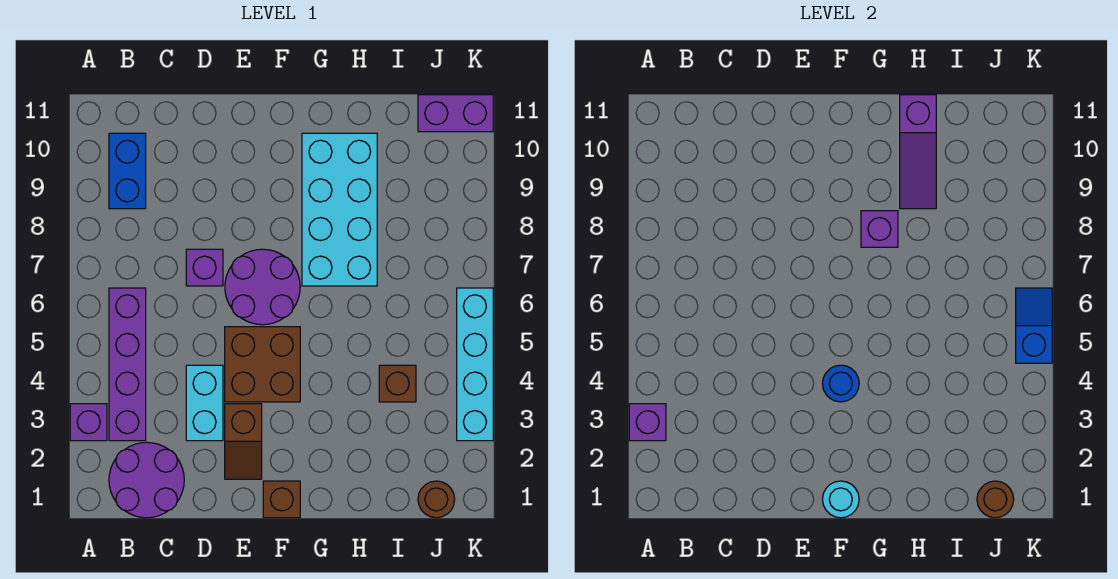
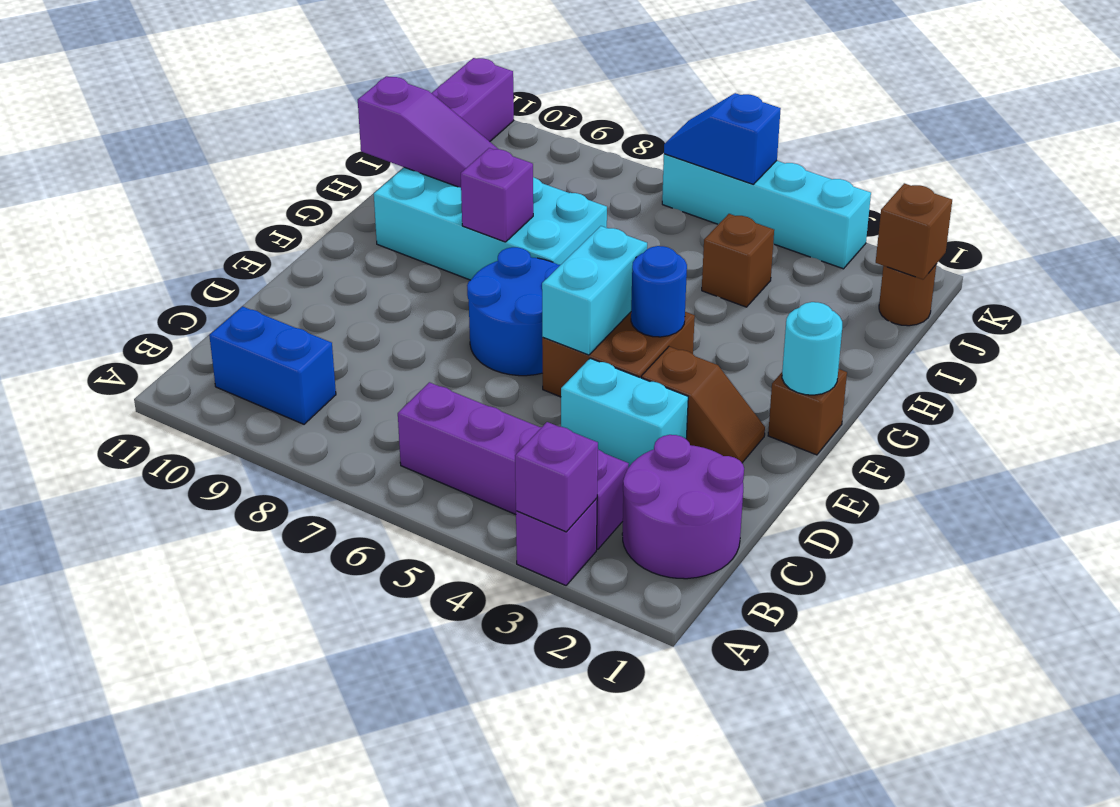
purple brick D7 level 1 -> none
none -> cyan brick E5:F5 level 2
purple round brick E6:F7 level 1 -> blue round brick E6:F7 level 1
brown round brick J1 level 2 -> brown brick J1 level 2

